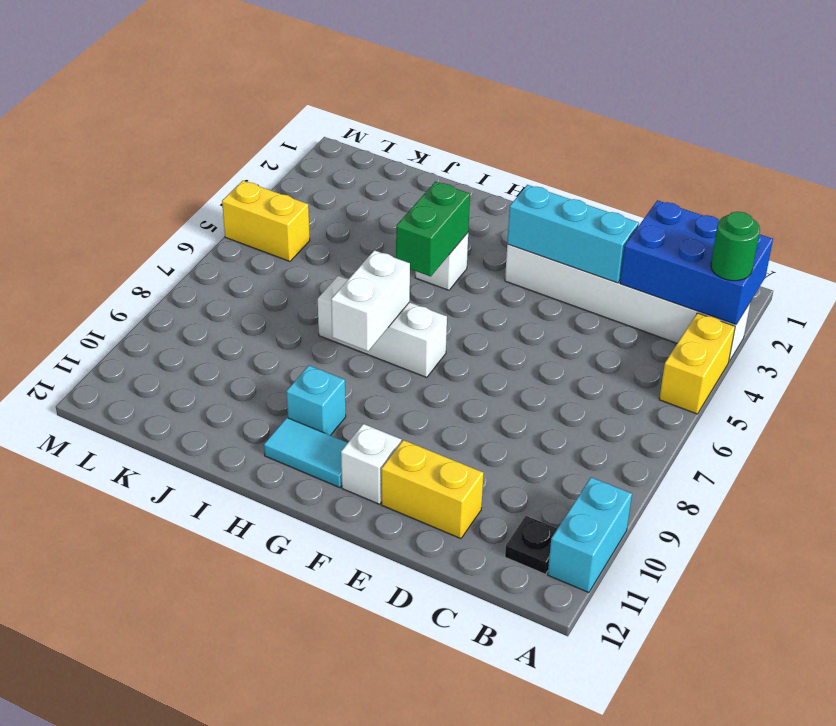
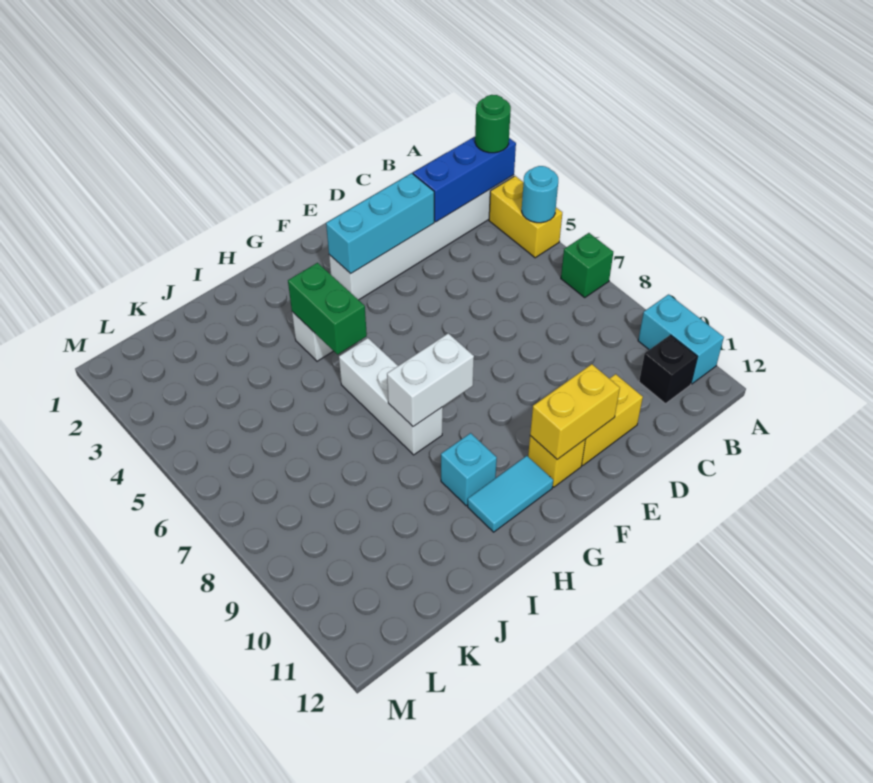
blue brick A2:C3 level 2 -> blue brick A3:C3 level 2
none -> cyan round brick A5 level 2
none -> green brick A7 level 1
black plate B11 level 1 -> black brick B11 level 1
white brick F11 level 1 -> yellow brick F11 level 1
white brick G7:I7 level 1 -> white brick H6:H8 level 1
white brick H7:H8 level 2 -> white brick G8:H8 level 2
yellow brick L5:M5 level 1 -> yellow brick E11:F11 level 2

